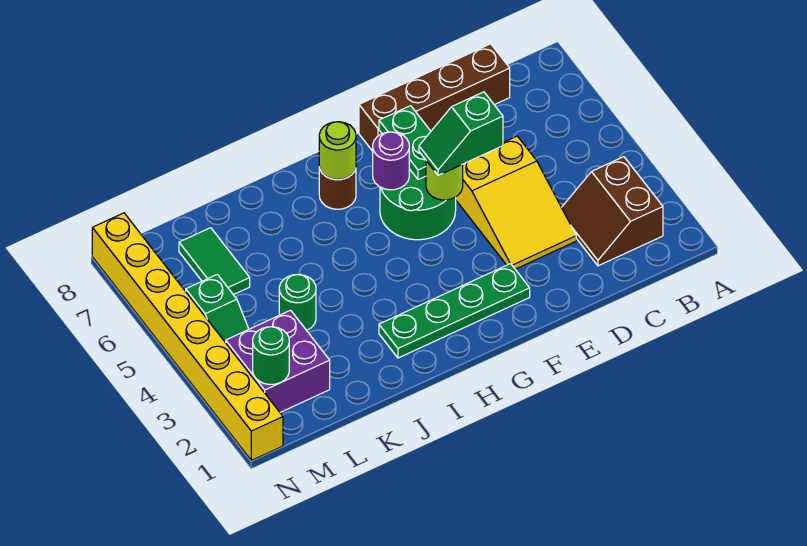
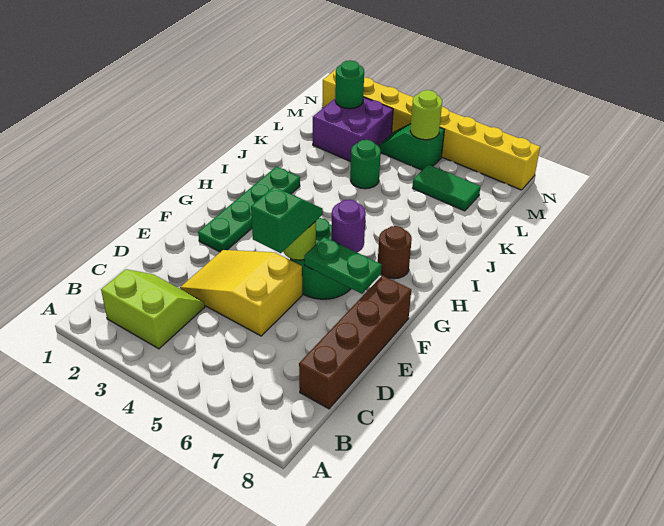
brown slope B2:C3 level 1 top B -> lime slope B2:C3 level 1 top B
lime round brick H7 level 2 -> lime round brick M5 level 2

